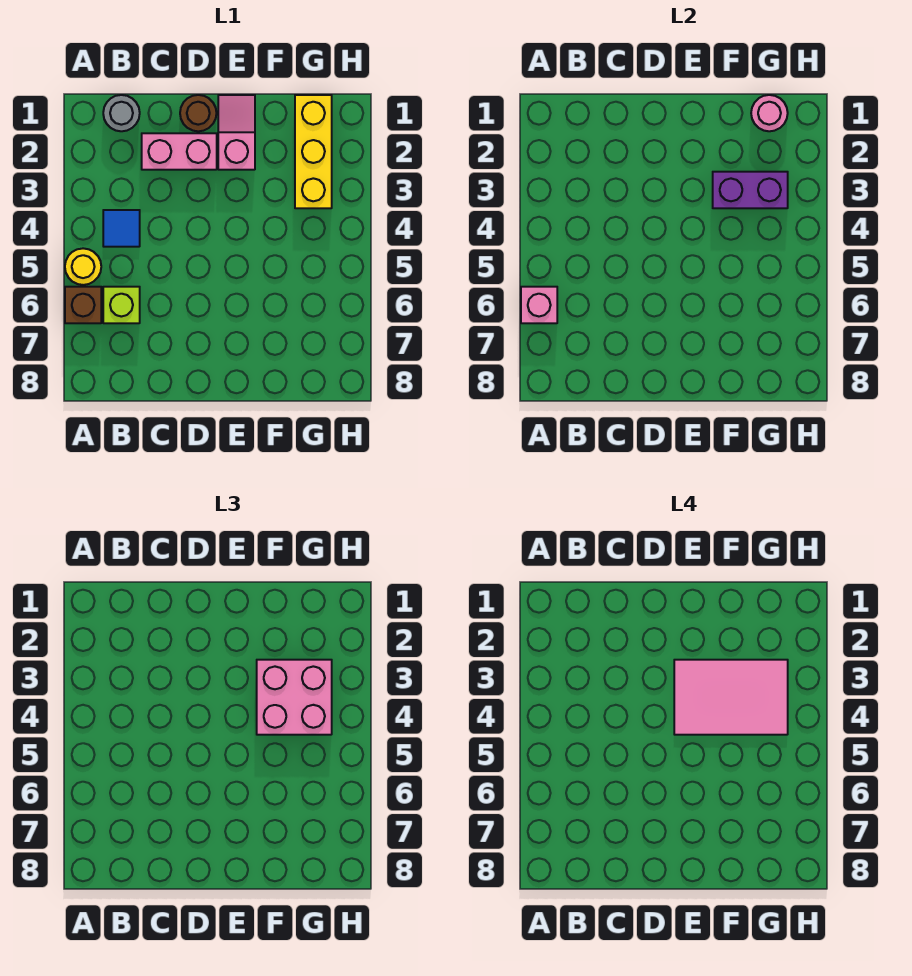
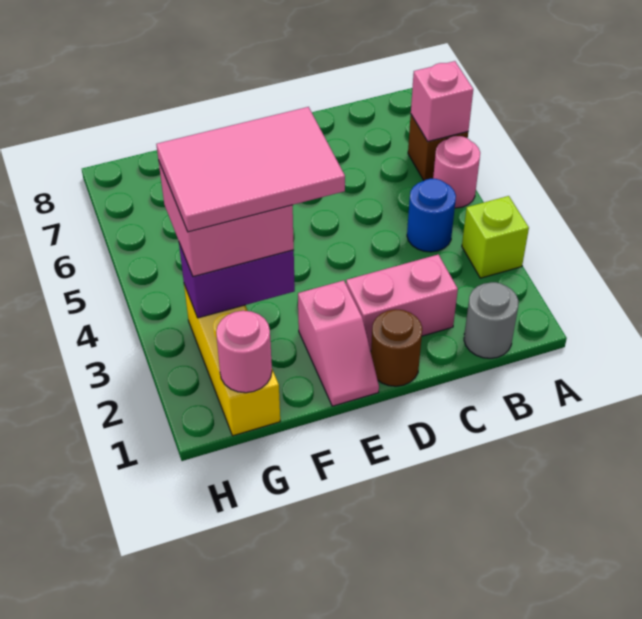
yellow round brick A5 level 1 -> pink round brick A5 level 1
blue tile B4 level 1 -> blue round brick B4 level 1
lime brick B6 level 1 -> lime brick A3 level 1

